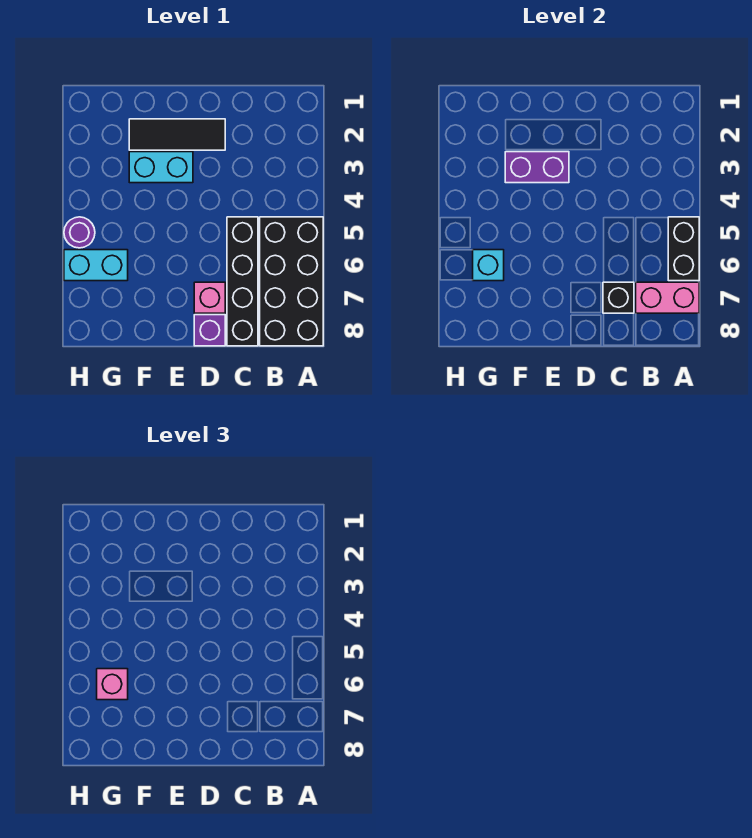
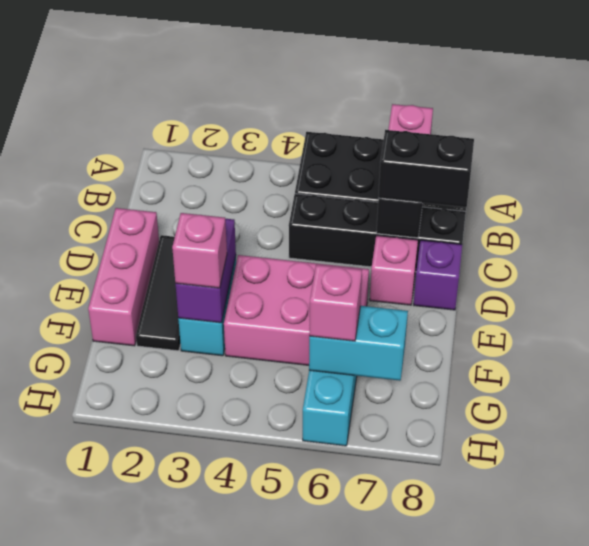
black brick A5:A6 level 2 -> black brick C7:C8 level 3
none -> pink brick D1:F1 level 1
none -> pink brick E4:F6 level 1
none -> pink brick F3 level 3
cyan brick G6 level 2 -> cyan brick G6:G7 level 2
purple round brick H5 level 1 -> none

